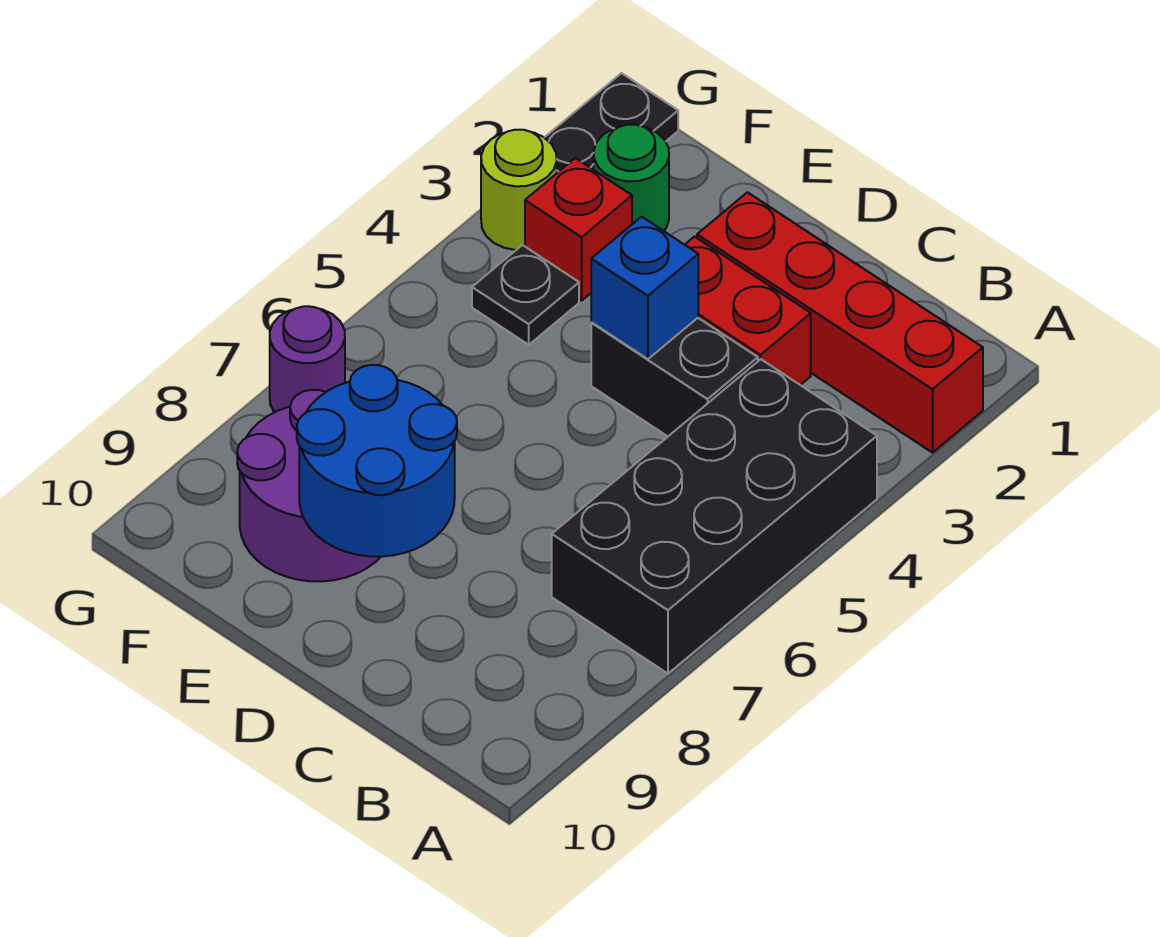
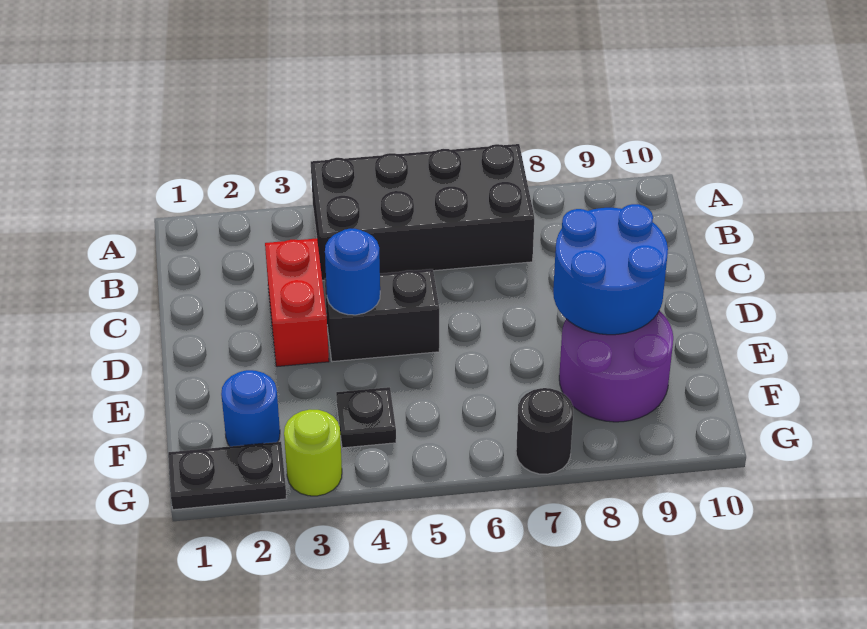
red brick A2:D2 level 1 -> none
black brick C4:D4 level 1 -> black brick D4:D5 level 1
blue brick D4 level 2 -> blue round brick D4 level 2
green round brick F2 level 1 -> blue round brick F2 level 1
red brick F3 level 1 -> none
purple round brick G7 level 1 -> black round brick G7 level 1

